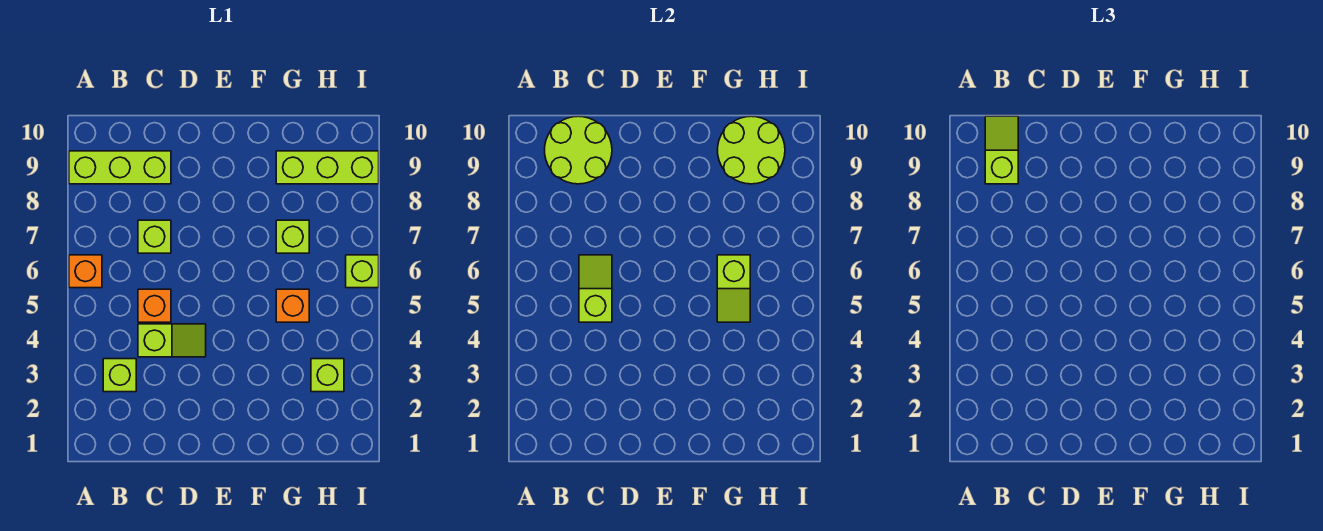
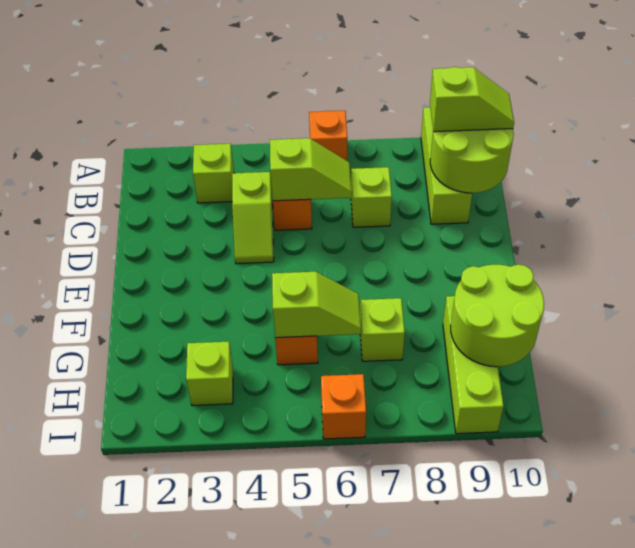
lime slope G5:G6 level 2 top 6 -> lime slope G5:G6 level 2 top 5
lime brick I6 level 1 -> orange brick I6 level 1

